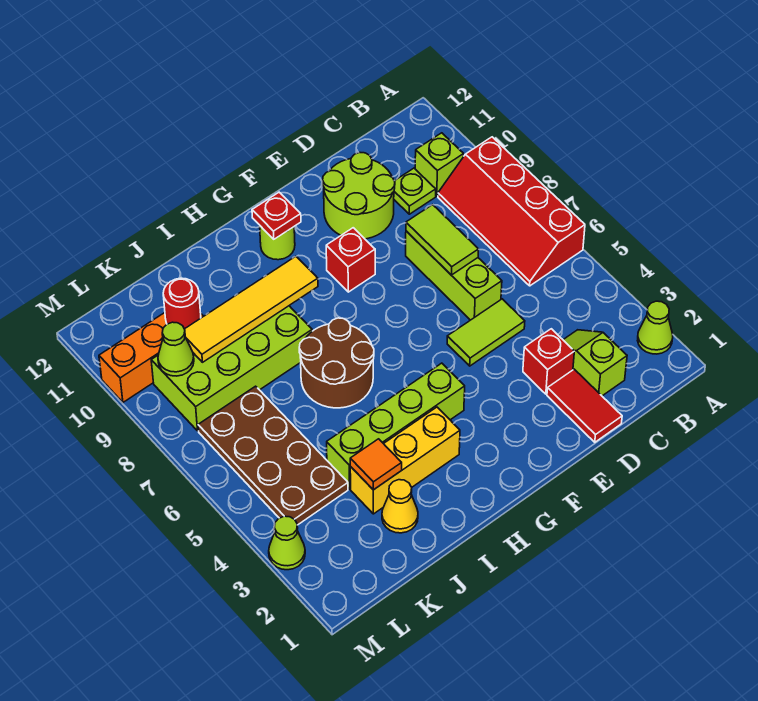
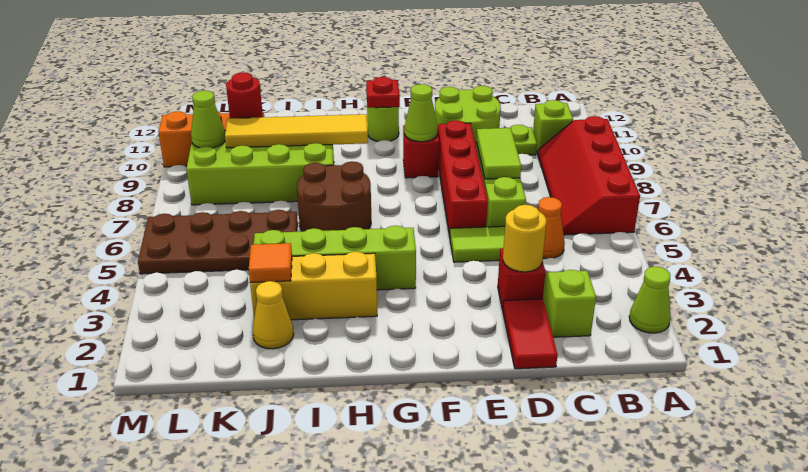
none -> orange cone C5 level 1
none -> yellow round brick D3 level 2
none -> red brick E6:E9 level 1
brown plate K4:L7 level 1 -> brown plate J5:M6 level 1
lime cone M3 level 1 -> lime cone F9 level 2

